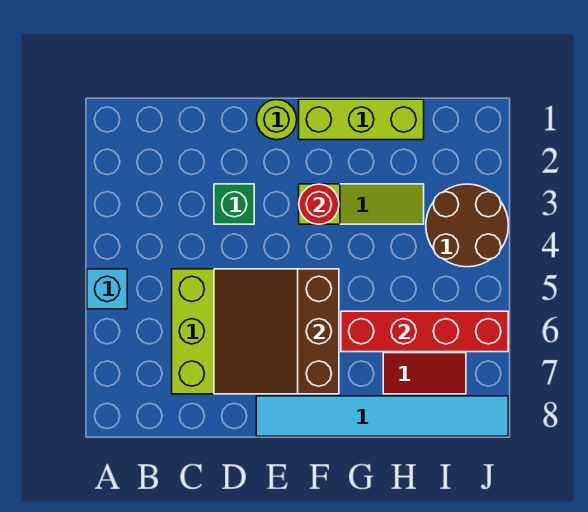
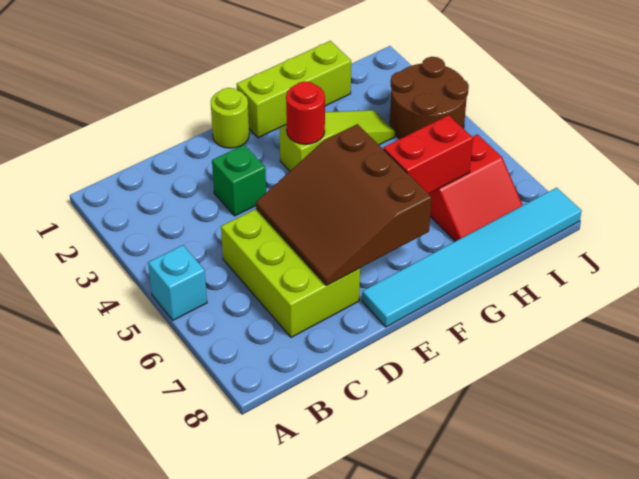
red brick G6:J6 level 2 -> red brick G6:H6 level 2

